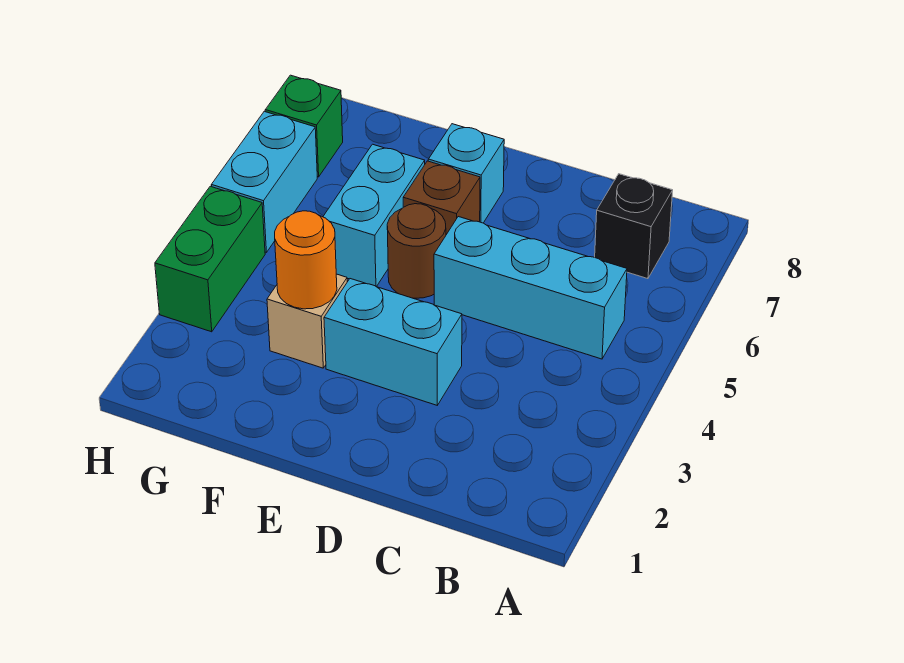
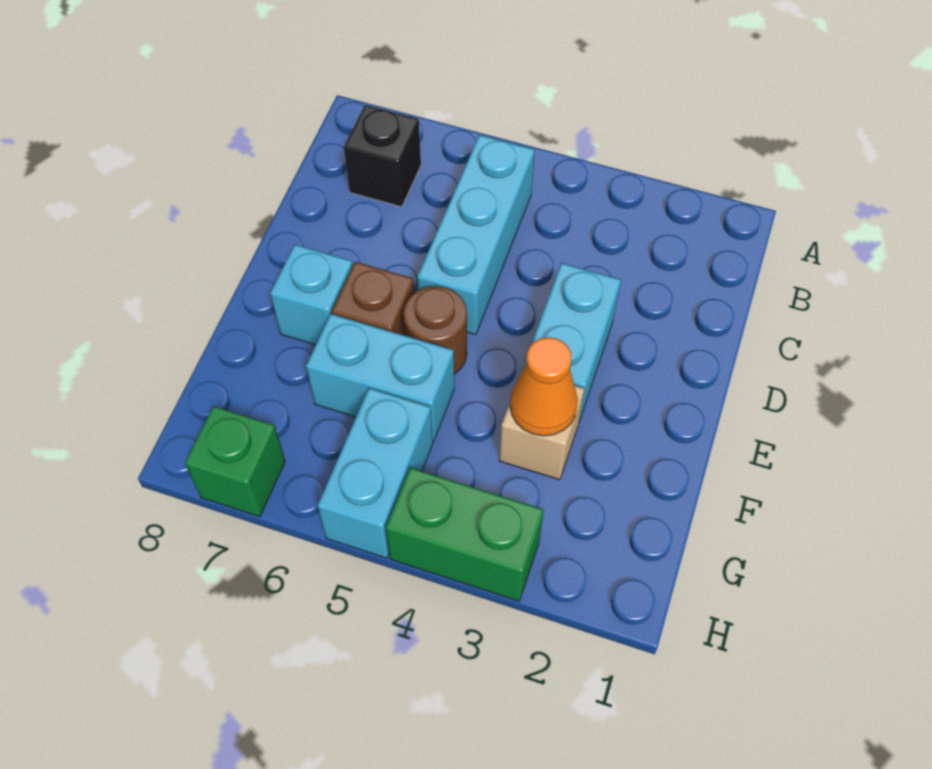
orange round brick F3 level 2 -> orange cone F3 level 2
cyan brick H5:H6 level 1 -> cyan brick G5:H5 level 1

